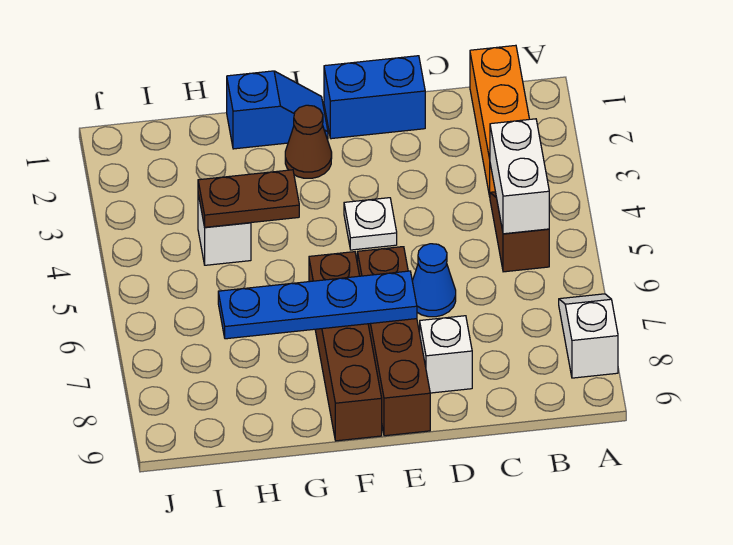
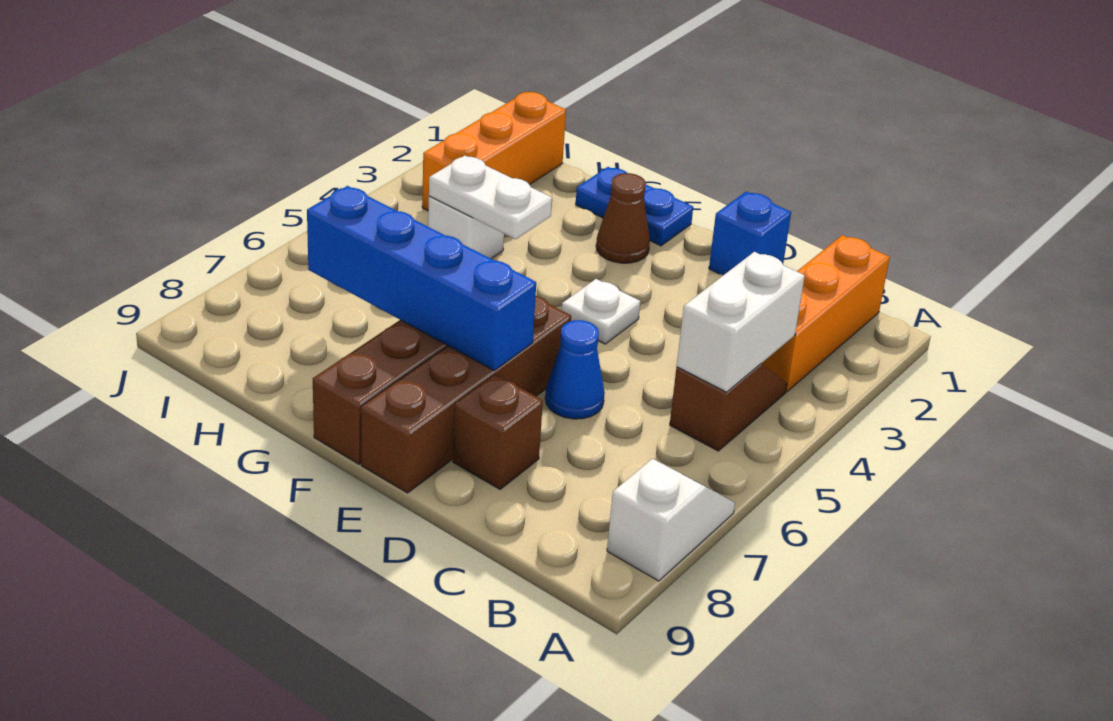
blue brick D1:E1 level 1 -> blue brick D1 level 1
white brick D8 level 1 -> brown brick D8 level 1
blue plate E7:H7 level 2 -> blue brick E7:H7 level 2
blue slope F1:G1 level 1 top G -> blue plate F1:G1 level 1
brown plate G4:H4 level 2 -> white plate G4:H4 level 2
none -> orange brick I1:I3 level 1

